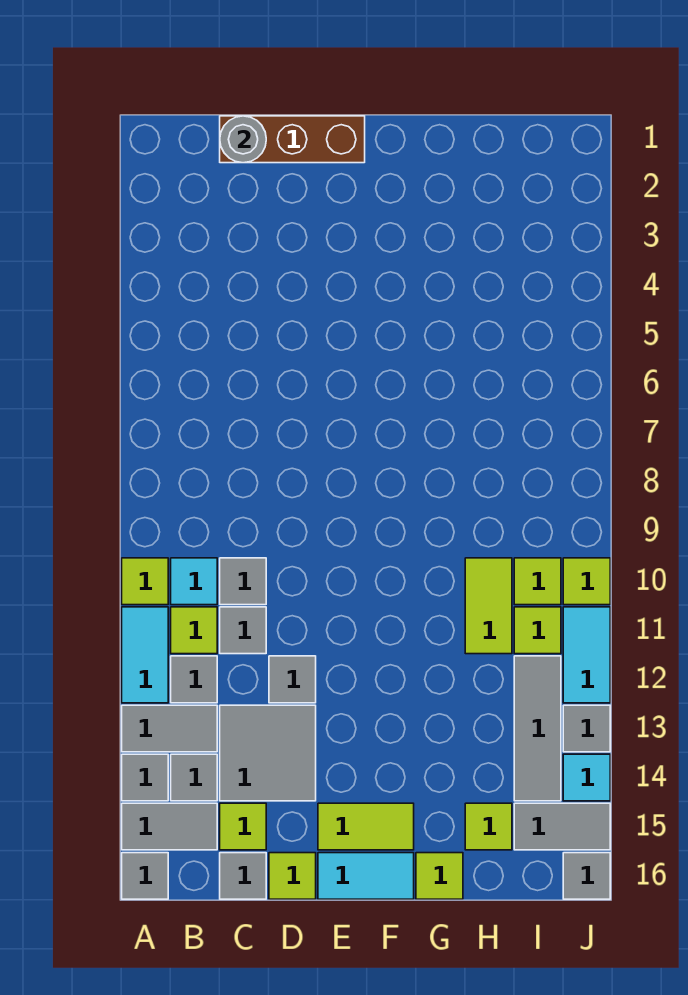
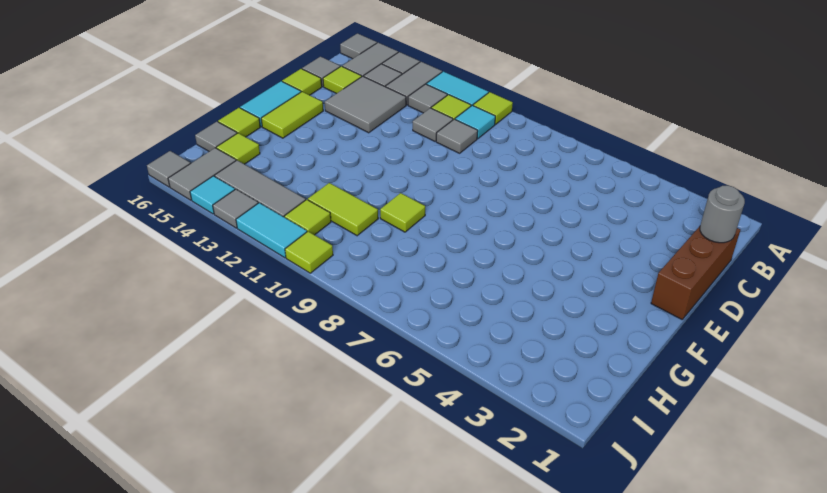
grey tile D12 level 1 -> grey tile H16 level 1
lime tile I10 level 1 -> lime tile G9 level 1

